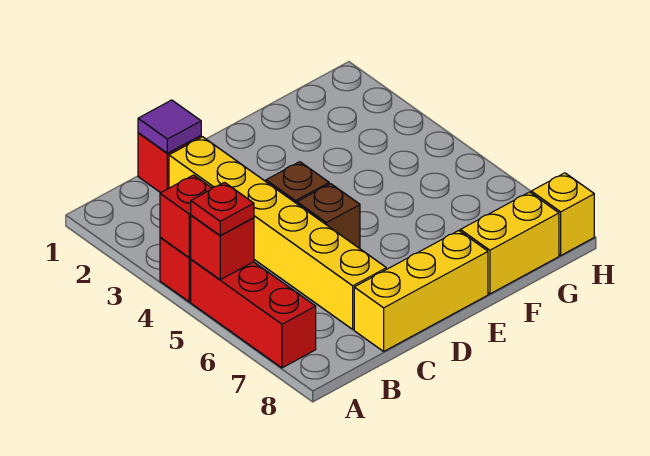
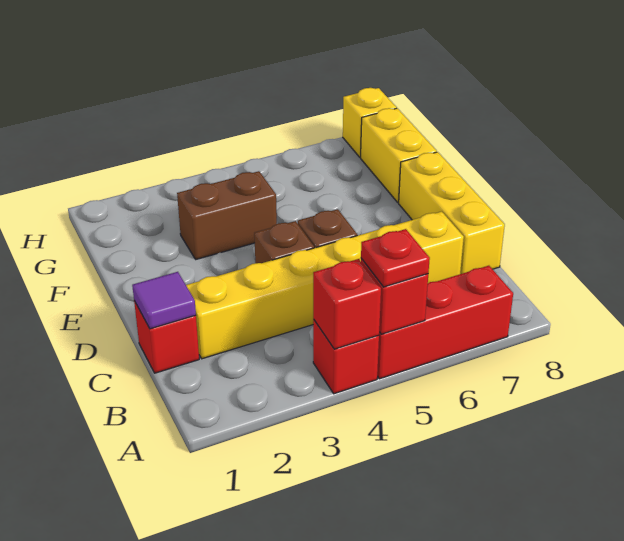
none -> brown brick F3:F4 level 1

